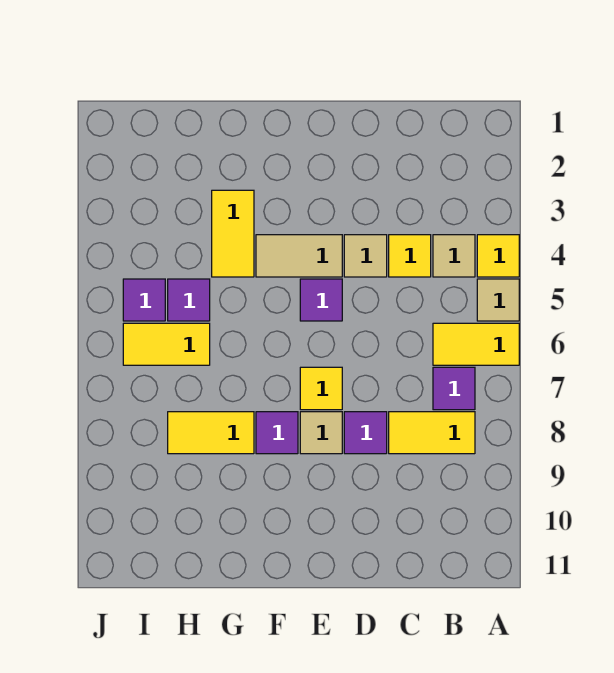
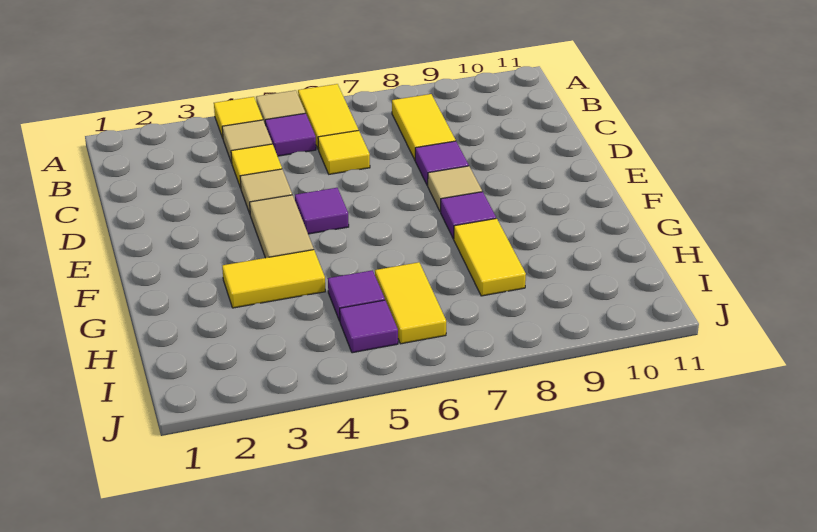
purple tile B7 level 1 -> purple tile B5 level 1
yellow tile E7 level 1 -> yellow tile C6 level 1

